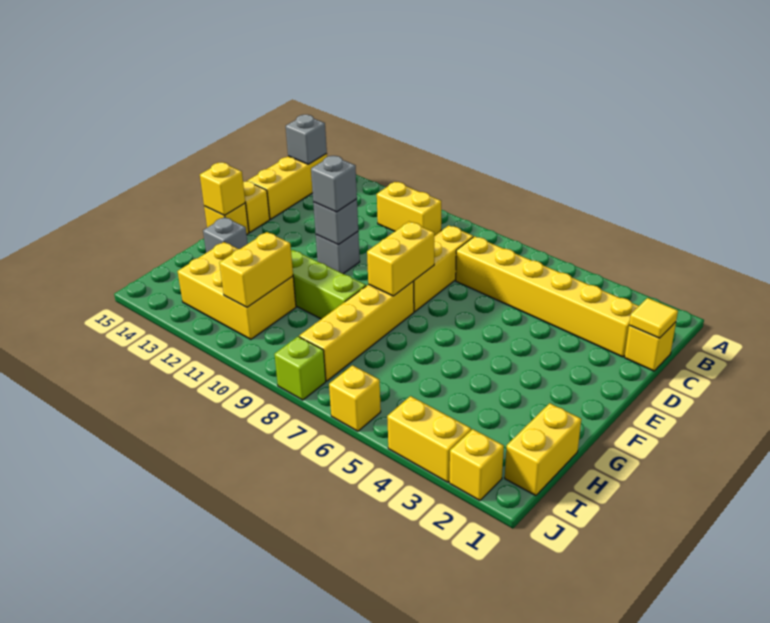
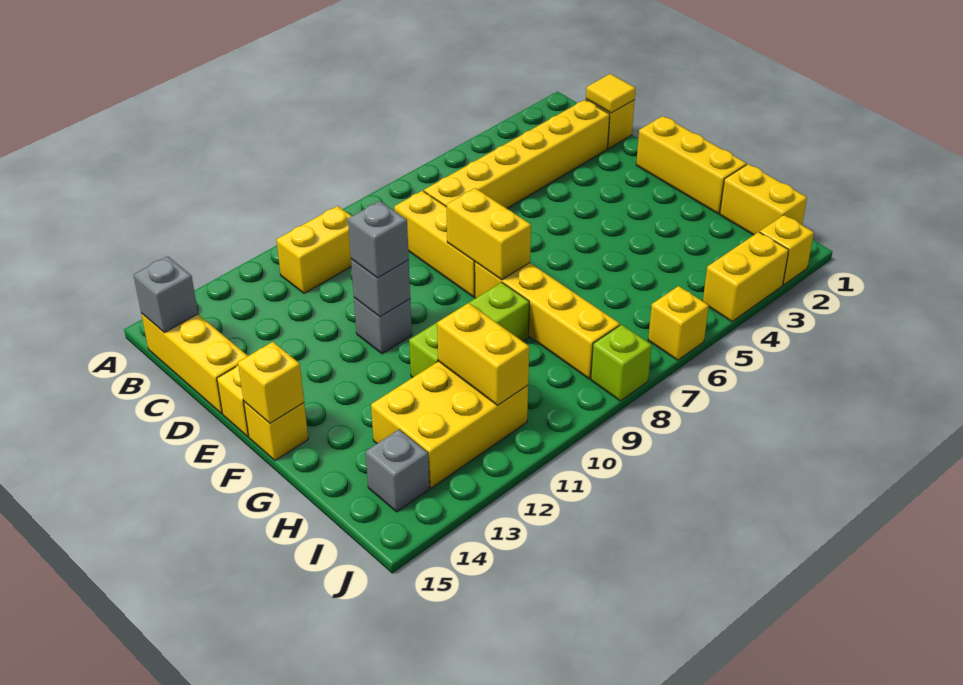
none -> yellow brick E1:G1 level 1
grey brick G14 level 1 -> grey brick I14 level 1

